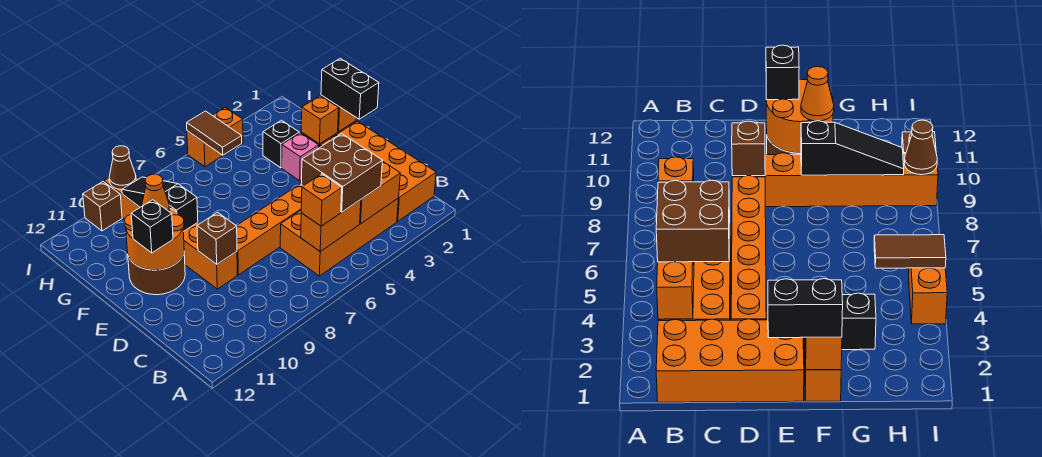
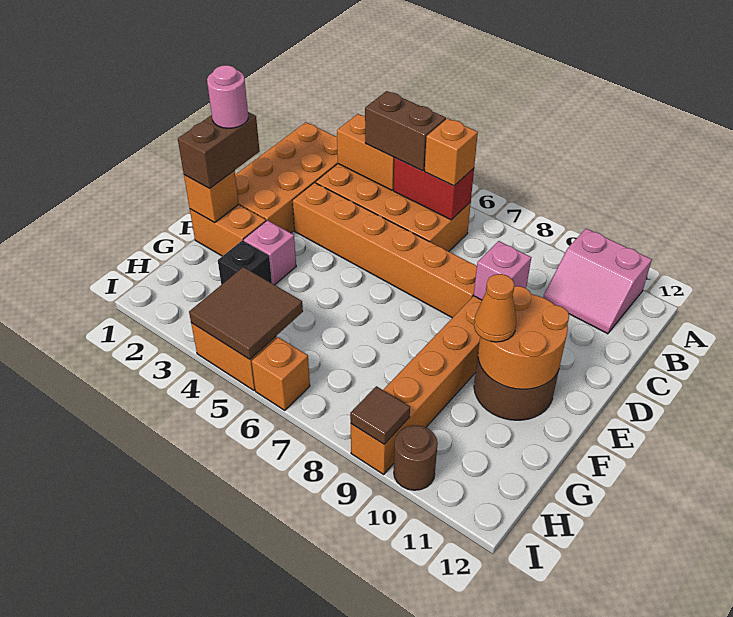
none -> pink slope A10:B11 level 1 top A
brown brick B4:C5 level 3 -> brown brick B4:B5 level 3
orange brick B5:B6 level 2 -> red brick B5:B6 level 2
brown brick D9 level 2 -> pink brick D9 level 2
black brick E1:F1 level 3 -> brown brick E1:F1 level 3
none -> pink round brick E1 level 4
black brick E11 level 3 -> none
orange brick F2 level 2 -> orange brick I6 level 1
black slope F9:H9 level 2 top F -> none
brown tile H5:I5 level 2 -> brown tile H4:I5 level 2
brown cone I9 level 2 -> brown tile I9 level 2
brown brick I10 level 1 -> brown round brick I10 level 1

